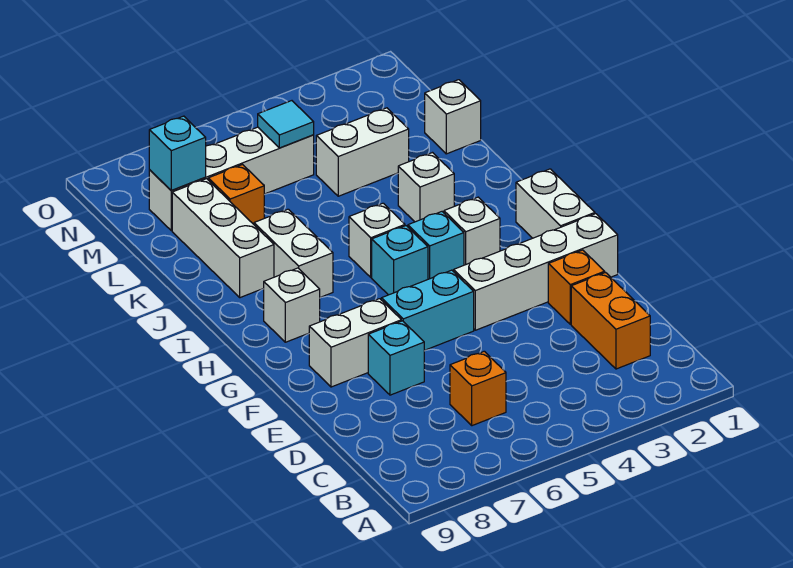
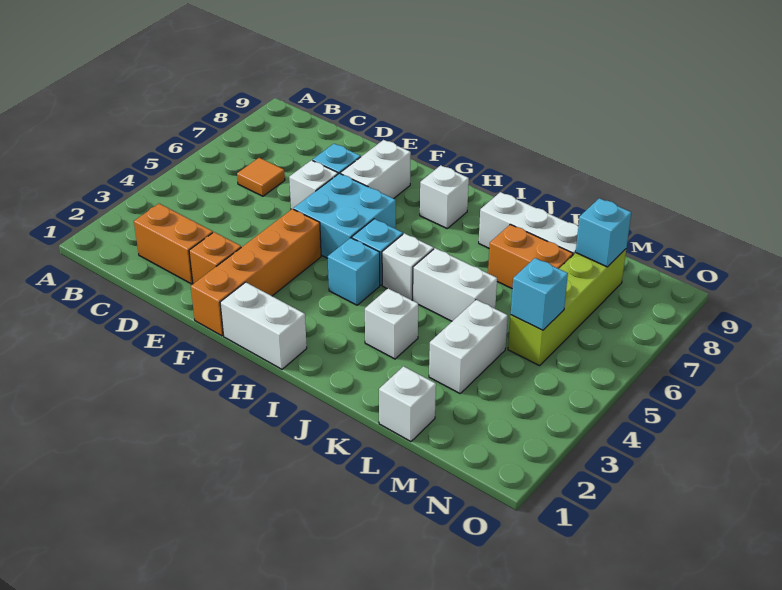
orange brick C6 level 1 -> orange tile C6 level 1
white brick F1:F4 level 1 -> orange brick F1:F4 level 1
cyan brick F5:F6 level 1 -> cyan brick F5:G6 level 1
white brick H3 level 1 -> white brick E6 level 1
white brick I7:J7 level 1 -> white brick J5:K5 level 1
orange brick L7 level 1 -> orange brick K7:L7 level 1
white brick M5:M8 level 1 -> lime brick M5:M8 level 1
cyan tile M5 level 2 -> cyan brick M5 level 2

